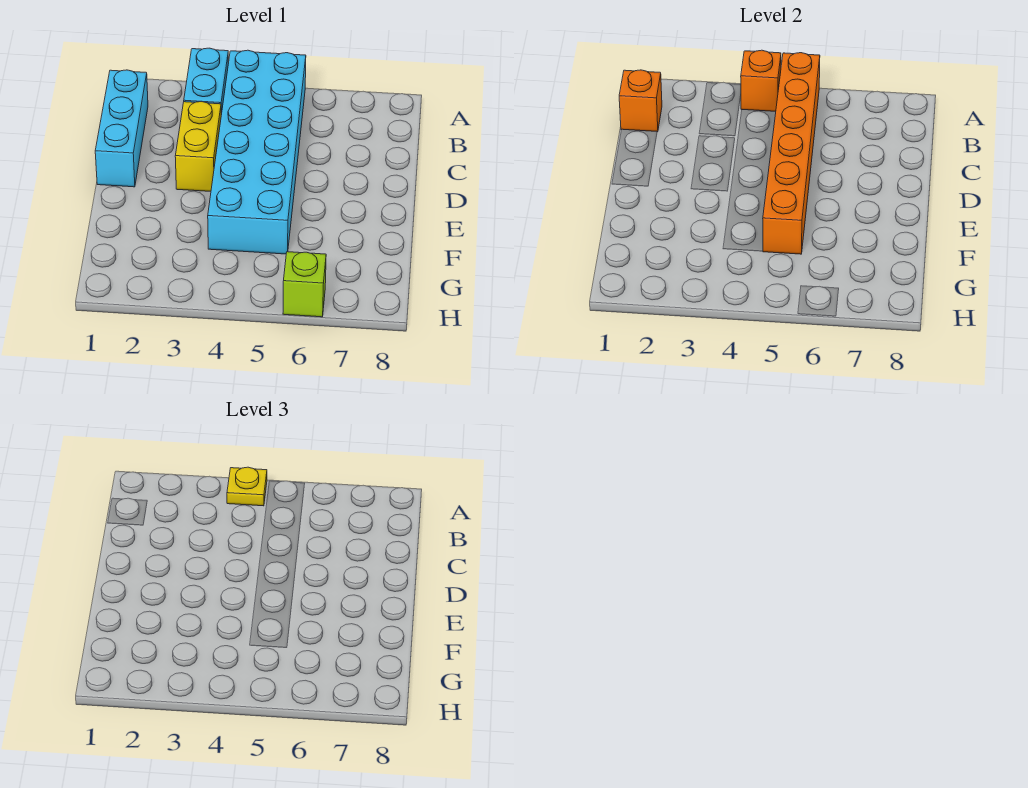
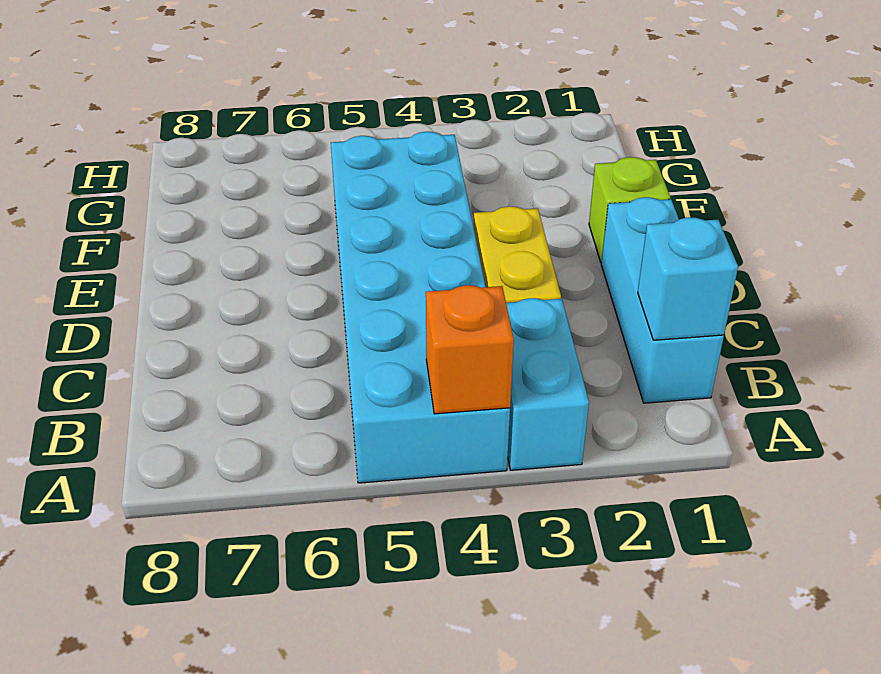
yellow plate A4 level 3 -> none
orange brick A5:F5 level 2 -> none
orange brick B1 level 2 -> cyan brick B1 level 2
lime brick H6 level 1 -> lime brick E1 level 1

